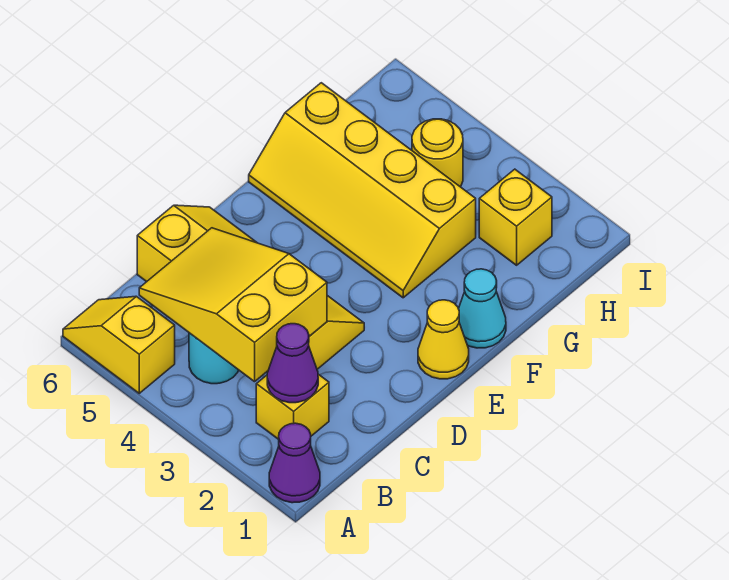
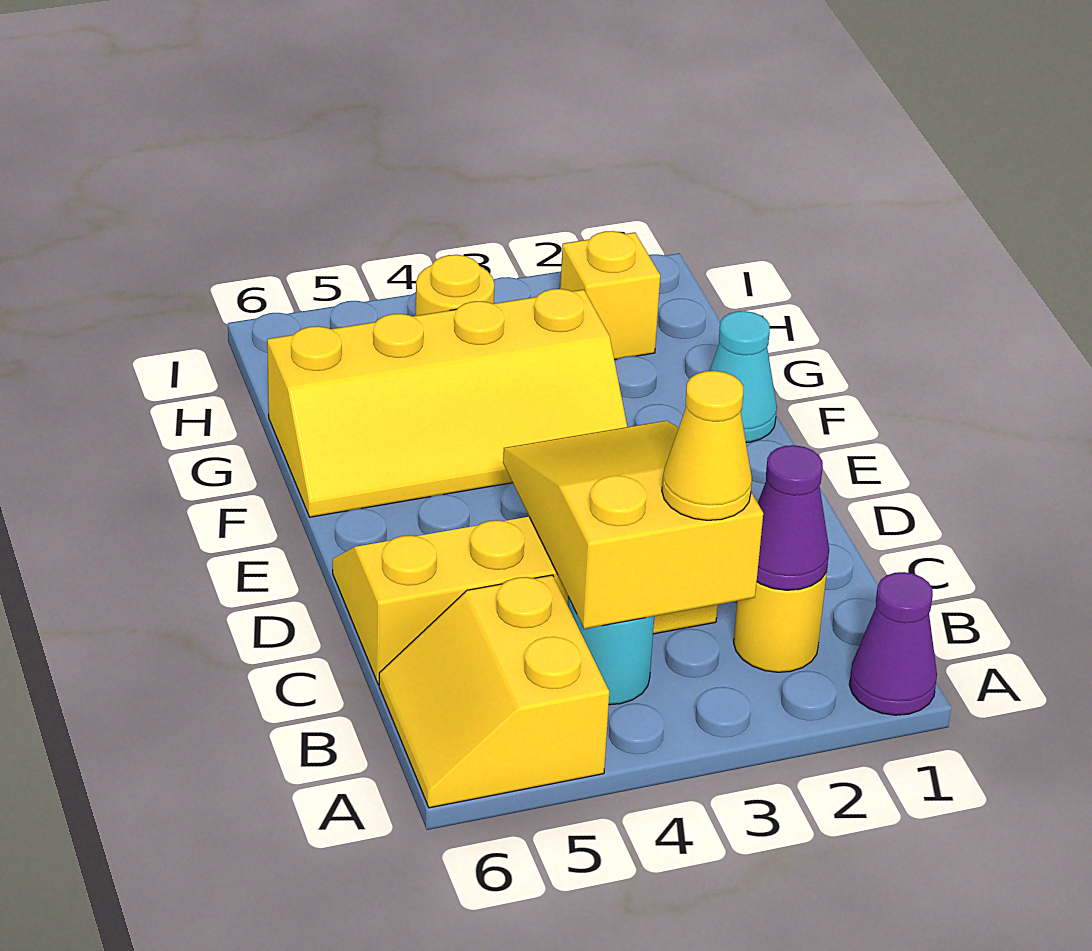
yellow slope A5:A6 level 1 top 5 -> yellow slope A5:B6 level 1 top 5
yellow brick B2 level 1 -> yellow round brick B2 level 1
yellow slope B3:C5 level 2 top 3 -> yellow slope B3:D4 level 2 top B
yellow cone E1 level 1 -> yellow cone B3 level 3

